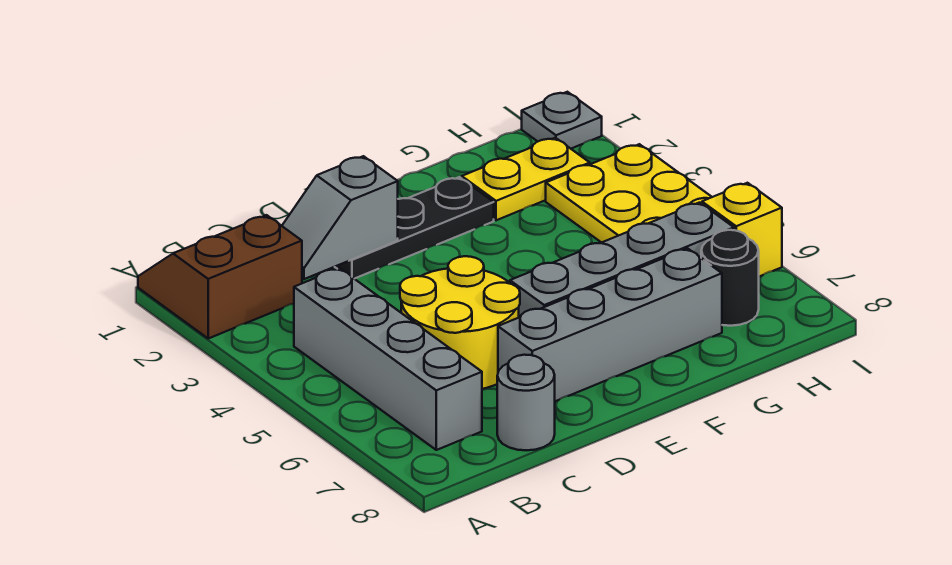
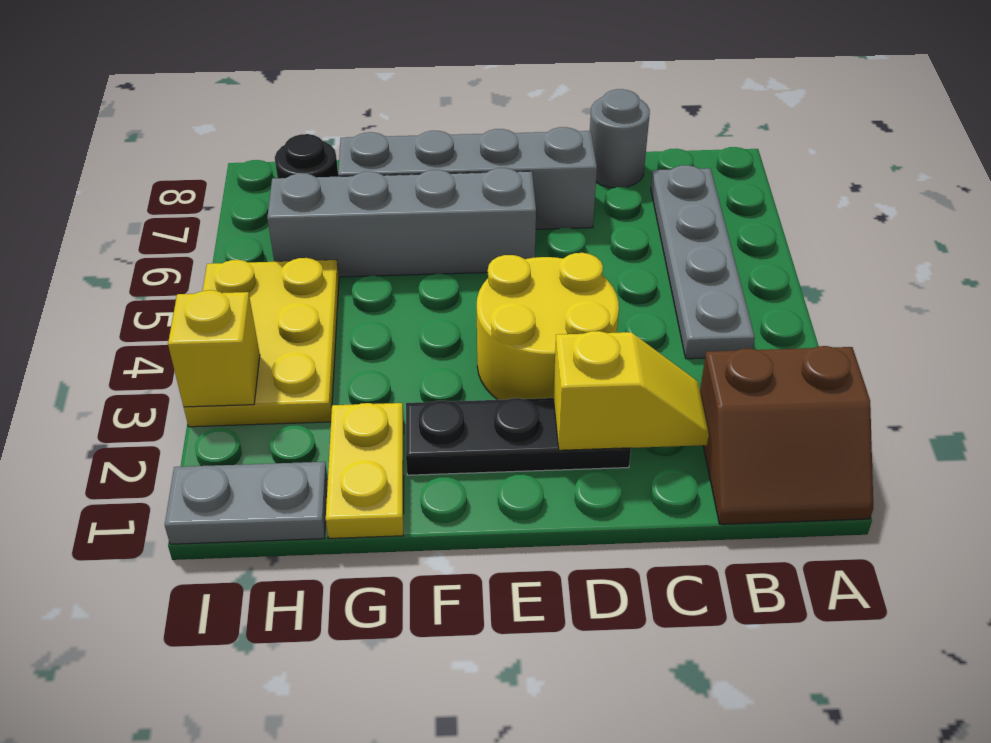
grey brick B4:B7 level 1 -> grey plate B4:B7 level 1
grey slope C2:D2 level 2 top D -> yellow slope C2:D2 level 2 top D
yellow round brick C5:D6 level 1 -> yellow round brick D3:E4 level 1
yellow plate G2:H2 level 1 -> yellow plate G1:G2 level 1
grey plate I1 level 1 -> grey plate H1:I1 level 1
yellow brick I6 level 1 -> yellow brick I3 level 2

